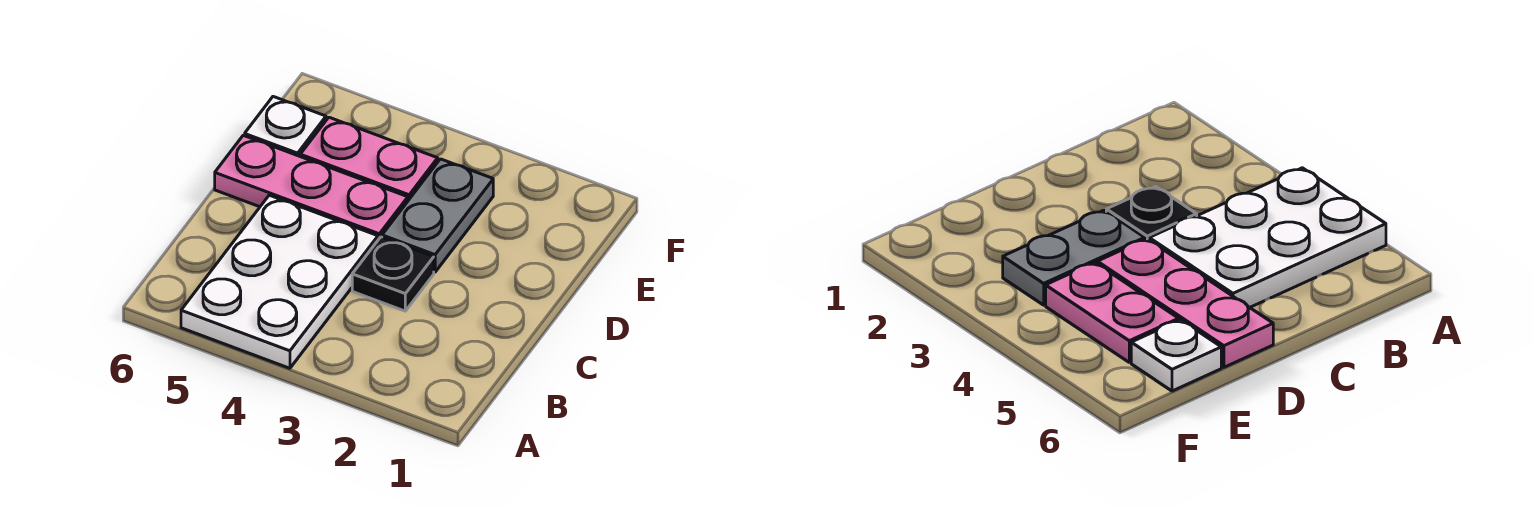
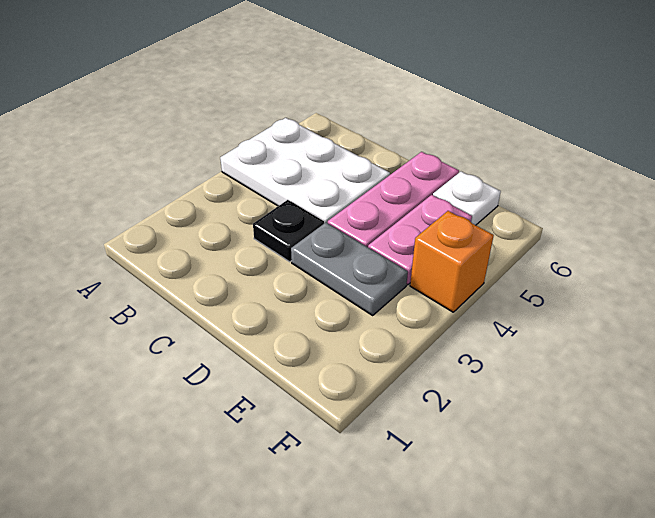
none -> orange brick F4 level 1

